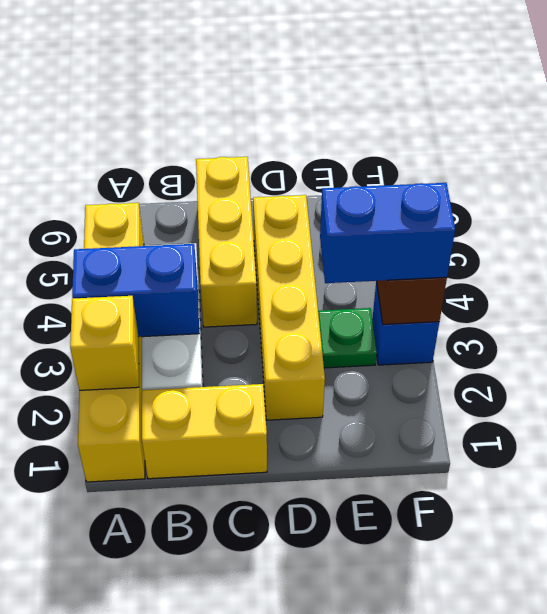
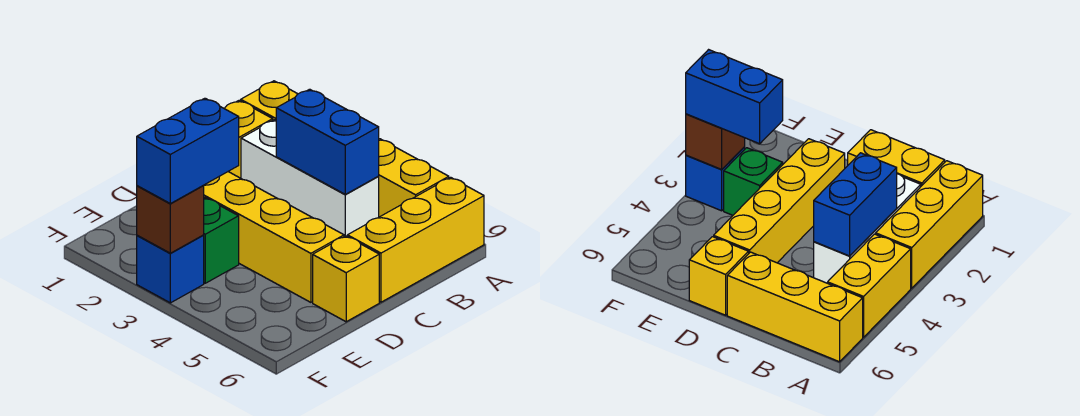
yellow brick A2 level 2 -> yellow brick D6 level 1
blue brick A3:B3 level 2 -> blue brick B3:B4 level 2
yellow brick C4:C6 level 1 -> yellow brick A6:C6 level 1
green plate E3 level 1 -> green brick E3 level 1

